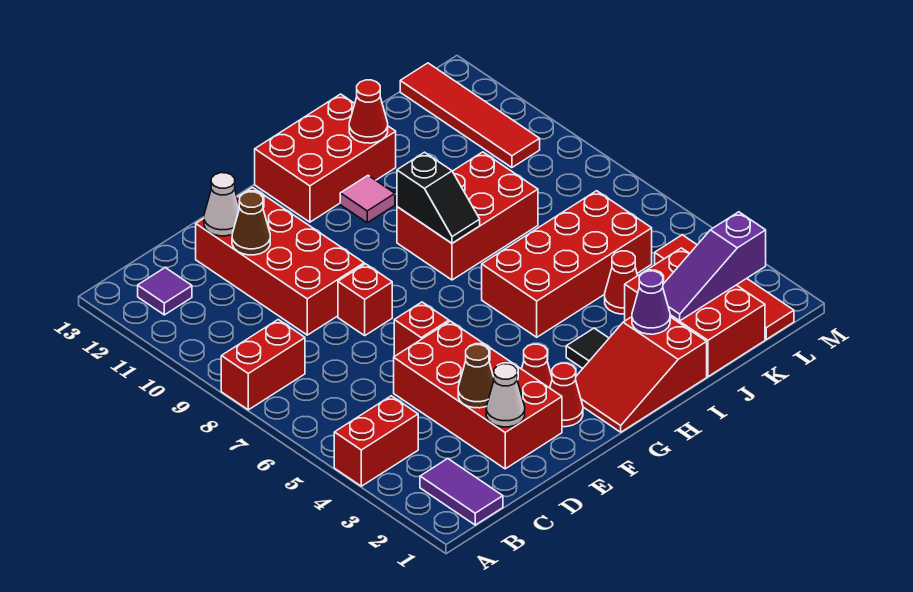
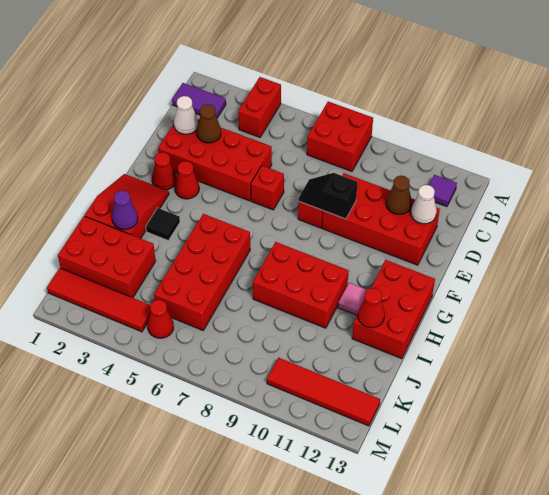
red brick A8:B8 level 1 -> red brick A7:B8 level 1
red brick H8:J9 level 1 -> red brick H8:I10 level 1
black slope H8:H9 level 2 top 9 -> black slope E8:E9 level 2 top 9
purple slope J2:L2 level 2 top L -> none
red cone J4 level 1 -> red cone L5 level 1

